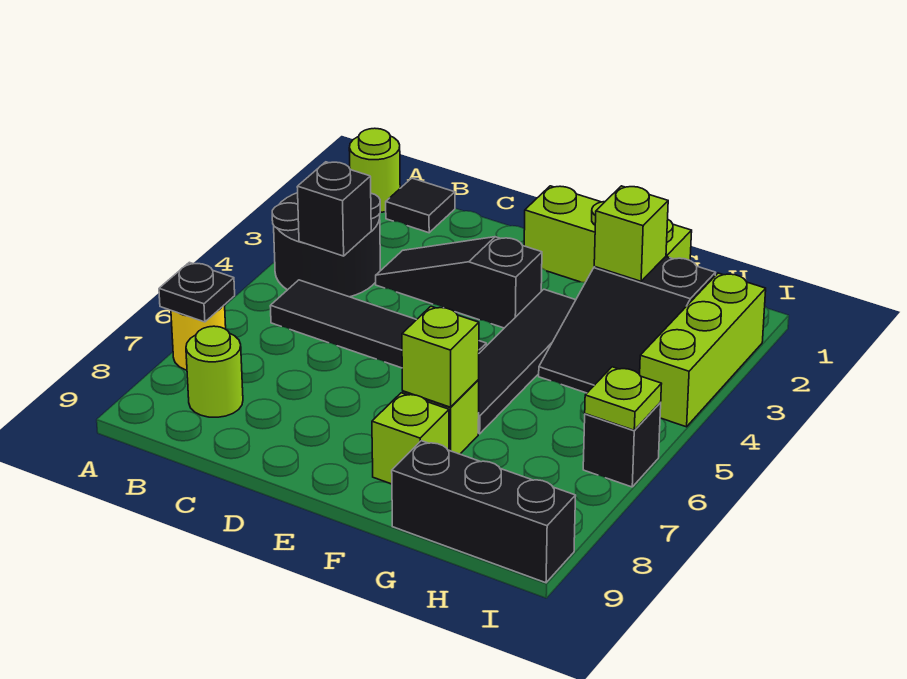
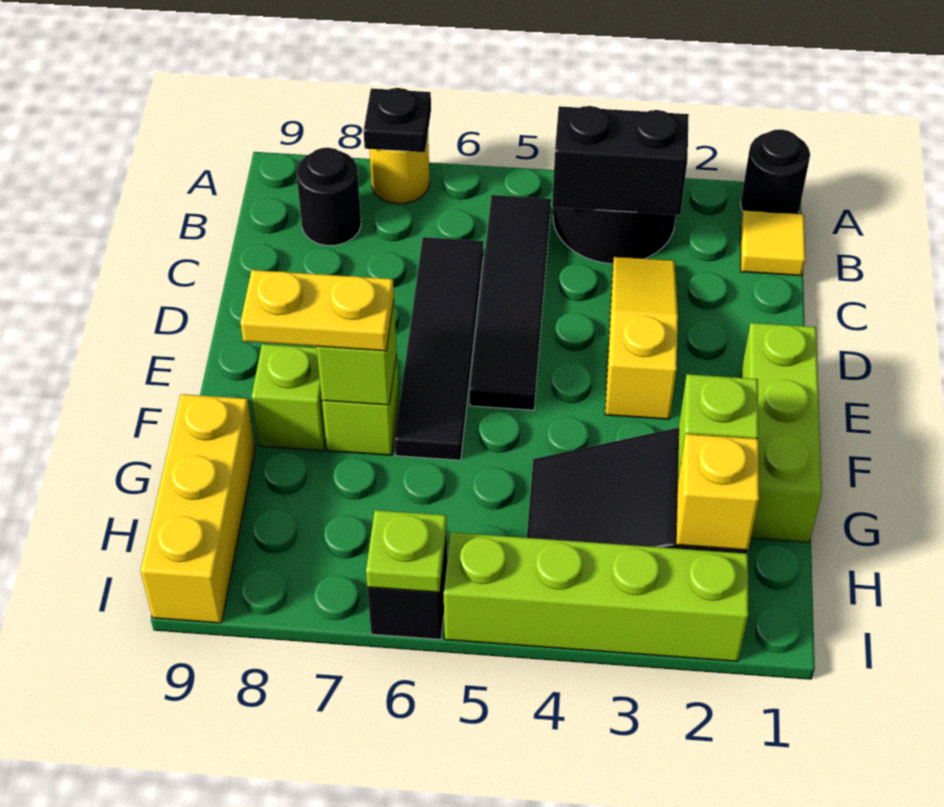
lime round brick A1 level 1 -> black round brick A1 level 1
black tile B1 level 1 -> yellow tile B1 level 1
black brick B4 level 2 -> black brick B3:B4 level 2
lime round brick B8 level 1 -> black round brick B8 level 1
black slope C3:E3 level 1 top E -> yellow slope C3:E3 level 1 top E
black tile F3:F6 level 1 -> black tile C6:F6 level 1
none -> yellow plate F7:F8 level 3
black brick G9:I9 level 1 -> yellow brick G9:I9 level 1
none -> yellow brick H2 level 2
lime brick I2:I4 level 1 -> lime brick I2:I5 level 1

